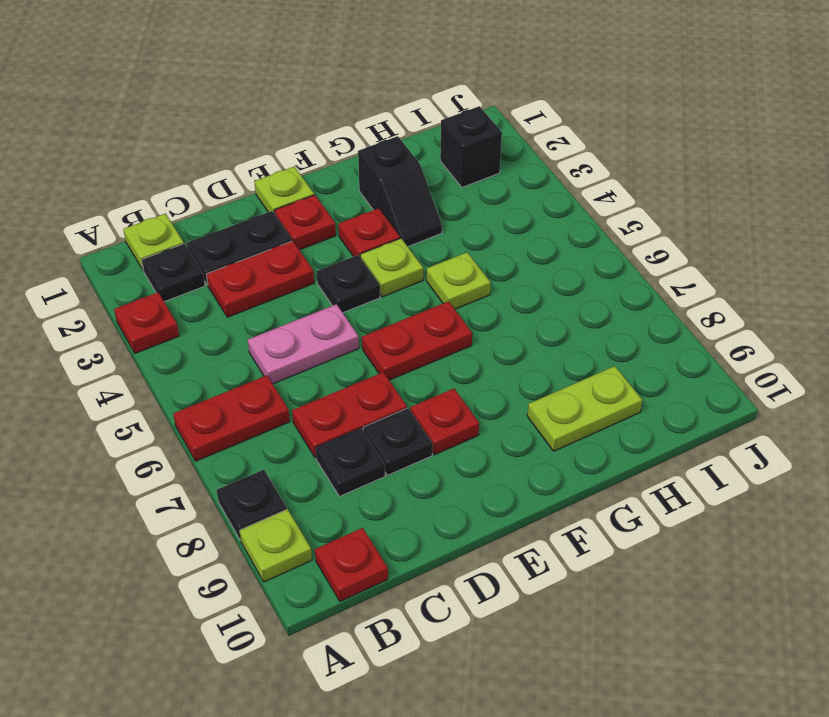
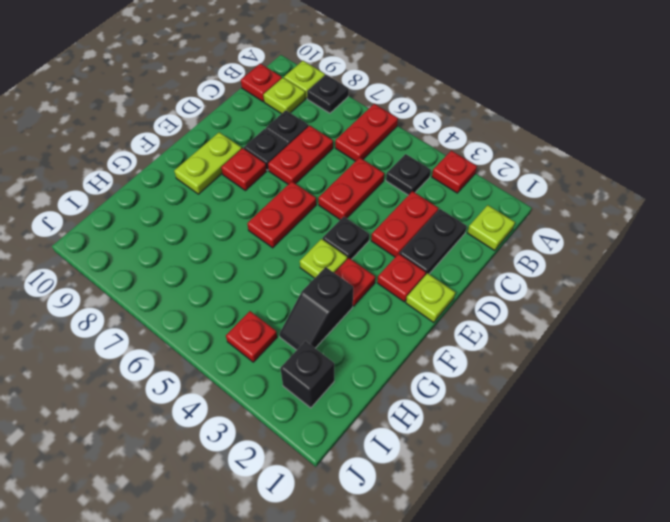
black plate B2 level 1 -> black plate B4 level 1
pink plate C5:D5 level 1 -> red plate C5:D5 level 1
black slope G2:G3 level 1 top 2 -> black slope G3:H3 level 1 top G
lime plate G5 level 1 -> lime plate B9 level 1
lime plate G9:H9 level 1 -> lime plate E9:F9 level 1
none -> red plate I4 level 1

